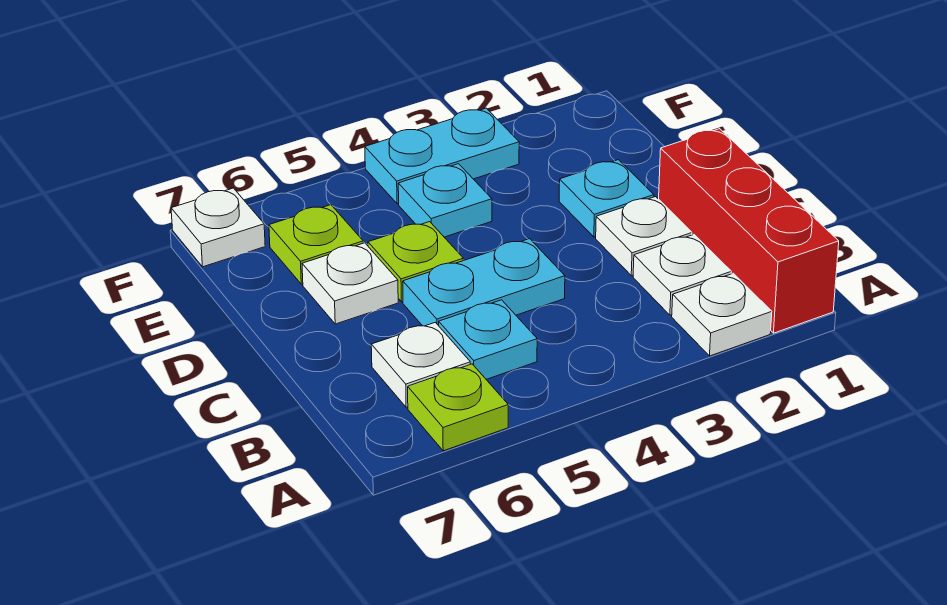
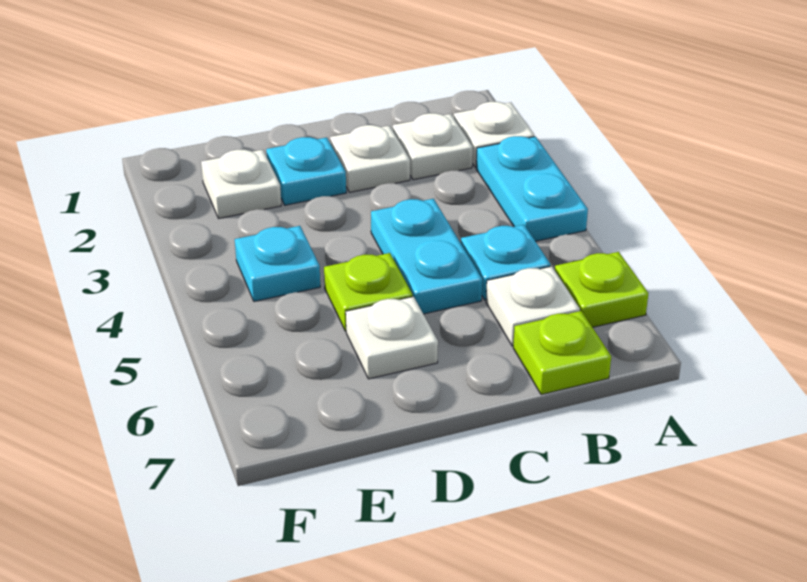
red brick A1:C1 level 1 -> none
lime plate E6 level 1 -> lime plate B7 level 1
cyan plate F3:F4 level 1 -> cyan plate A3:A4 level 1
white plate F7 level 1 -> white plate E2 level 1

